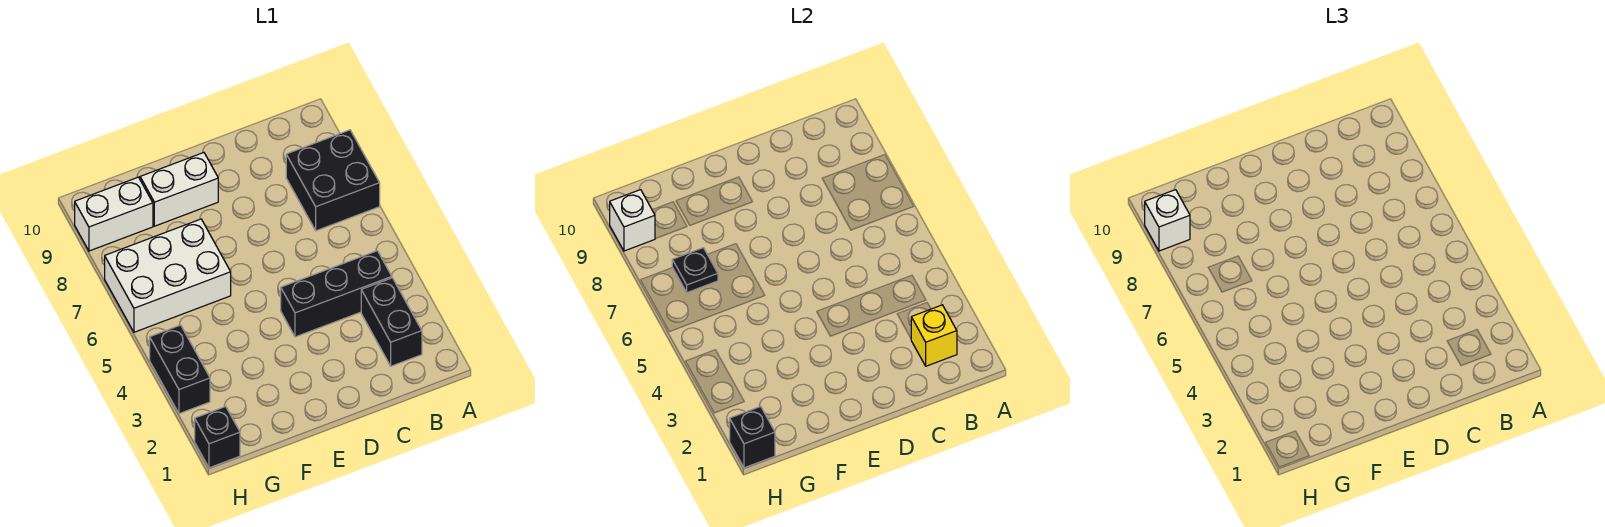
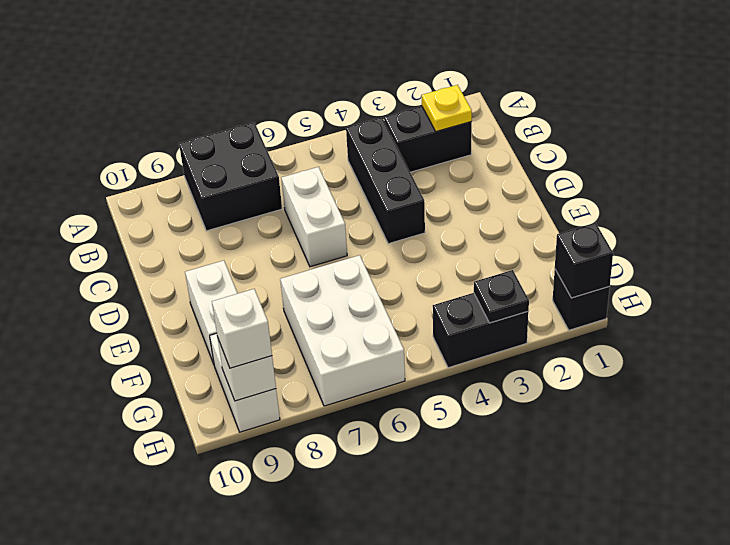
yellow brick B2 level 2 -> yellow plate B2 level 2
none -> white brick C6:D6 level 1
black plate G7 level 2 -> black plate H3 level 2

